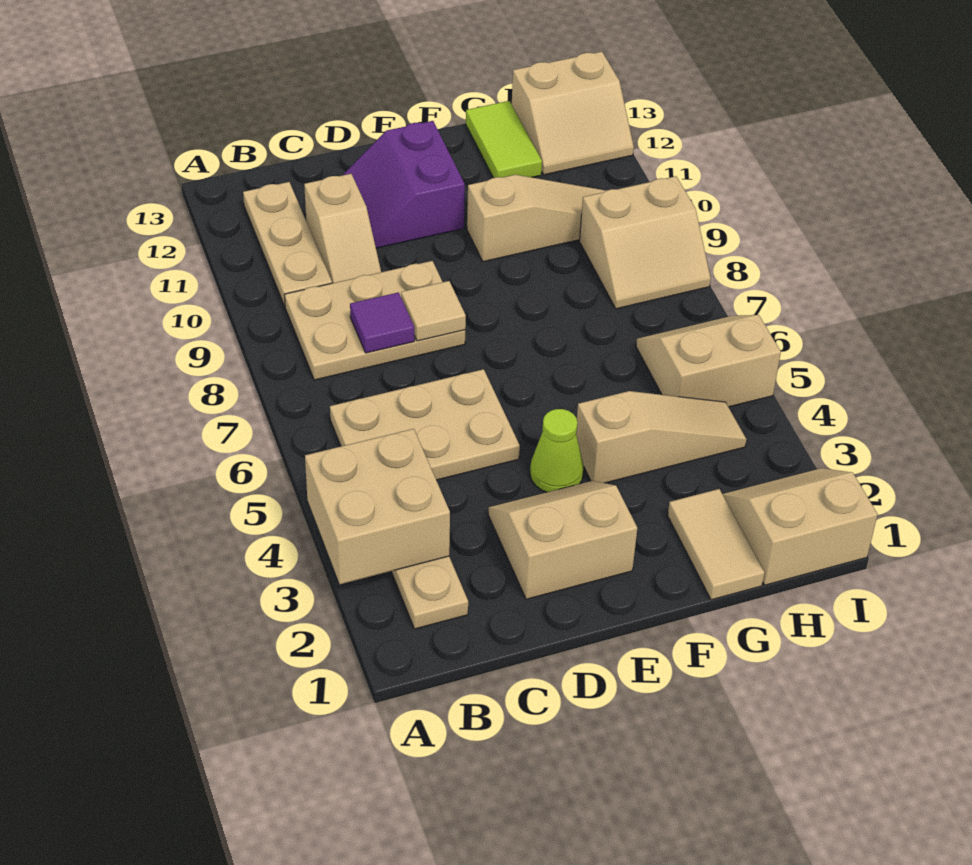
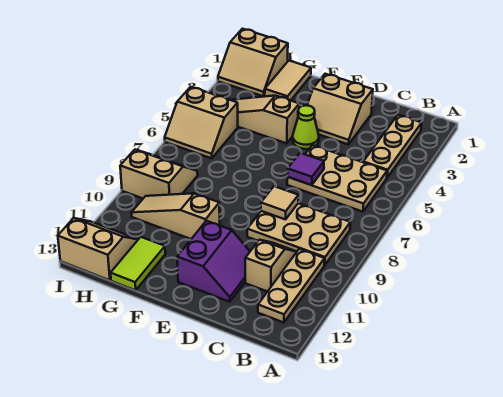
tan brick A3:B4 level 2 -> none
purple tile C8 level 2 -> purple tile D6 level 2

